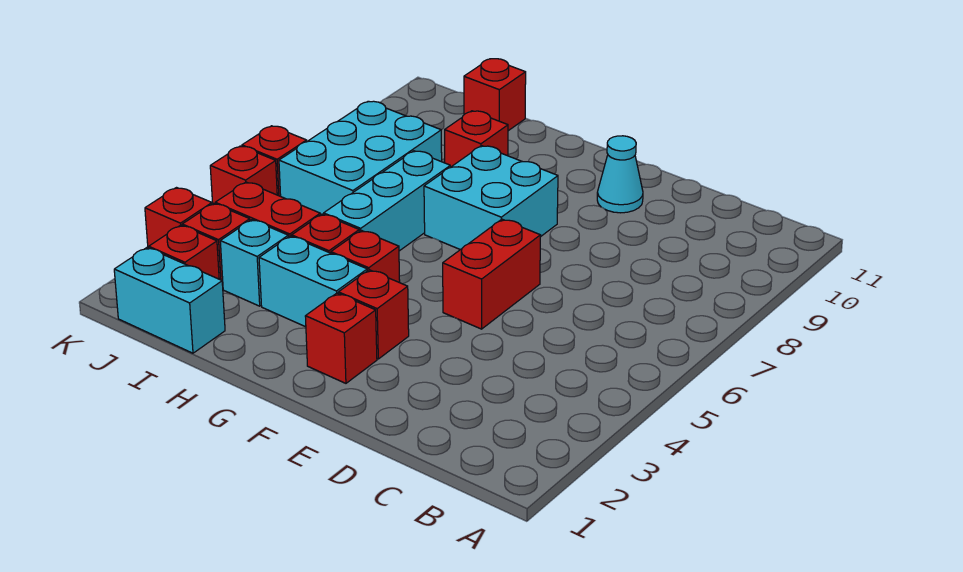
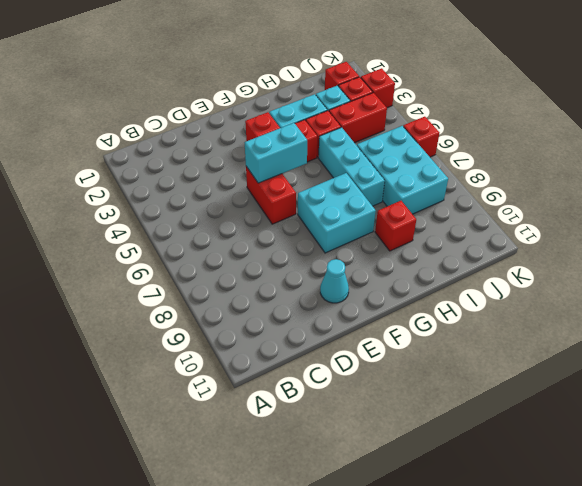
red brick F2 level 1 -> none
cyan brick I1:J1 level 1 -> cyan brick E5:F5 level 2
red brick I11 level 1 -> none
red brick K5 level 1 -> none

